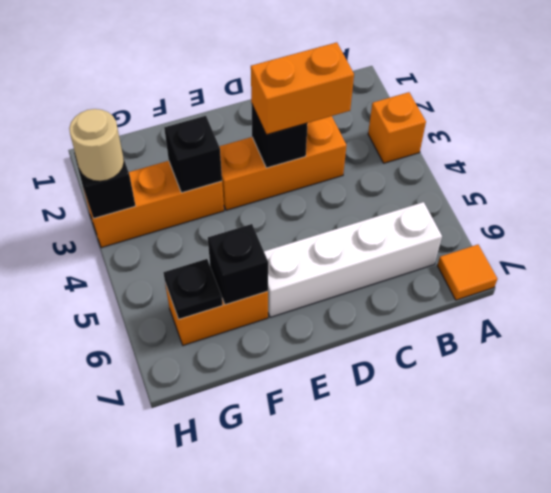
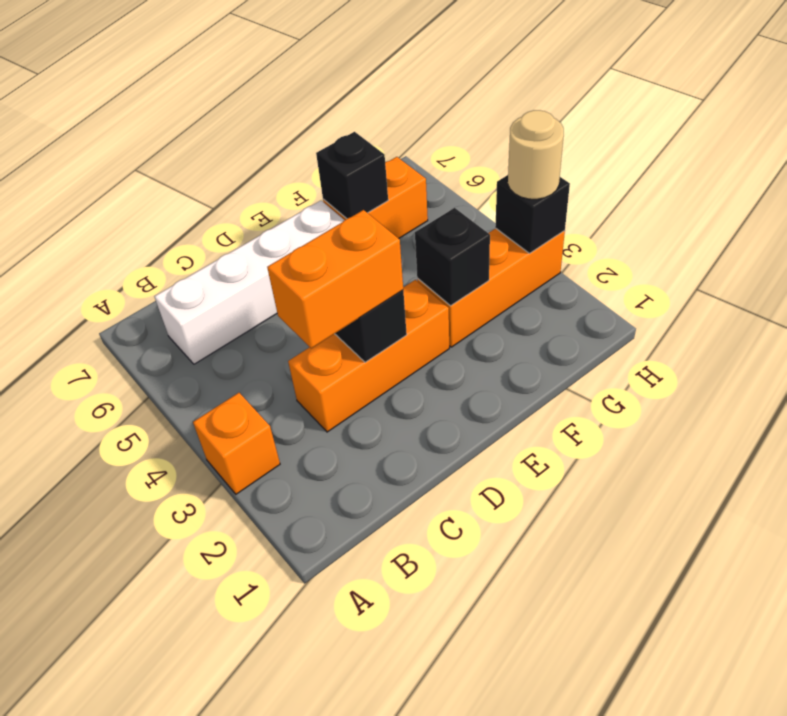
orange tile A7 level 1 -> none
black plate G6 level 2 -> none

